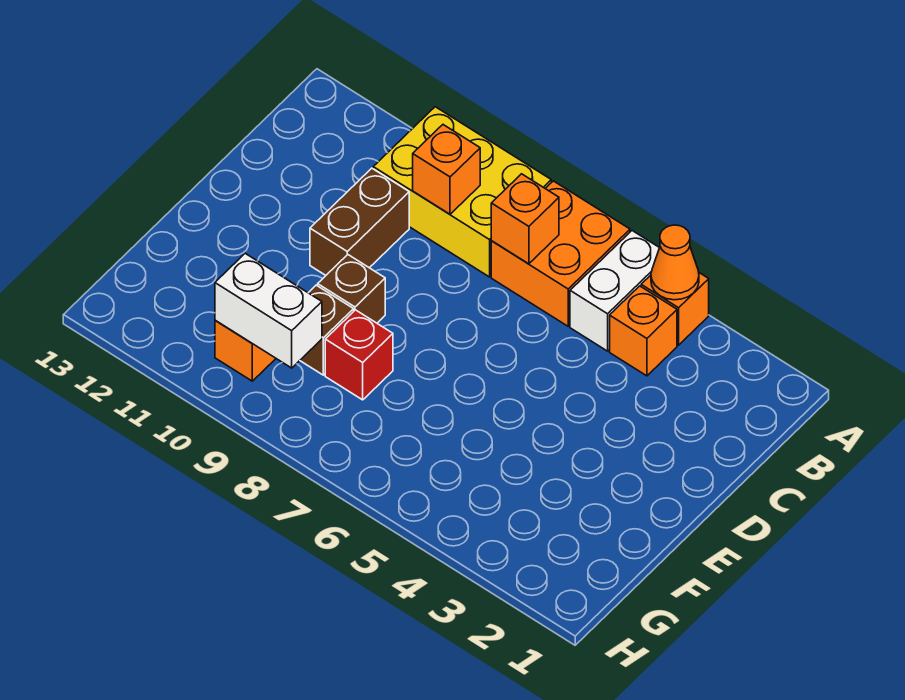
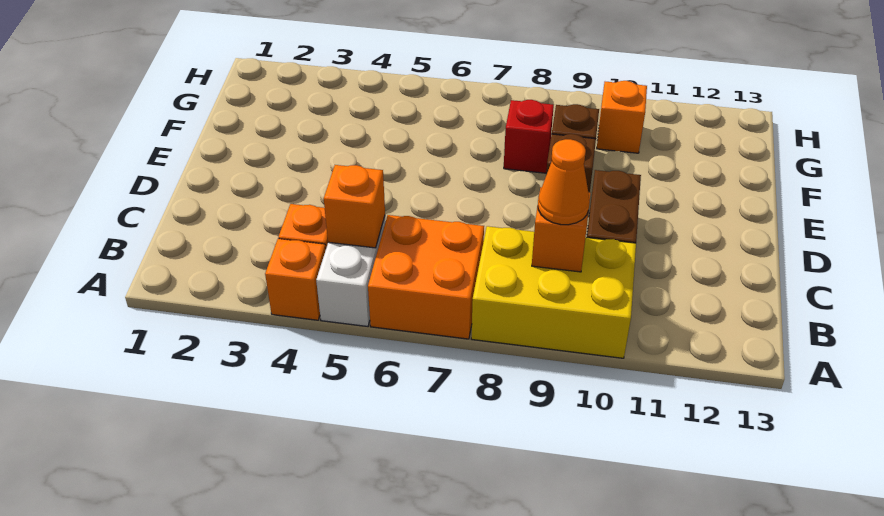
orange cone A4 level 2 -> orange cone B9 level 3
orange brick B7 level 2 -> orange brick B5 level 2
white brick G9:G10 level 2 -> none

